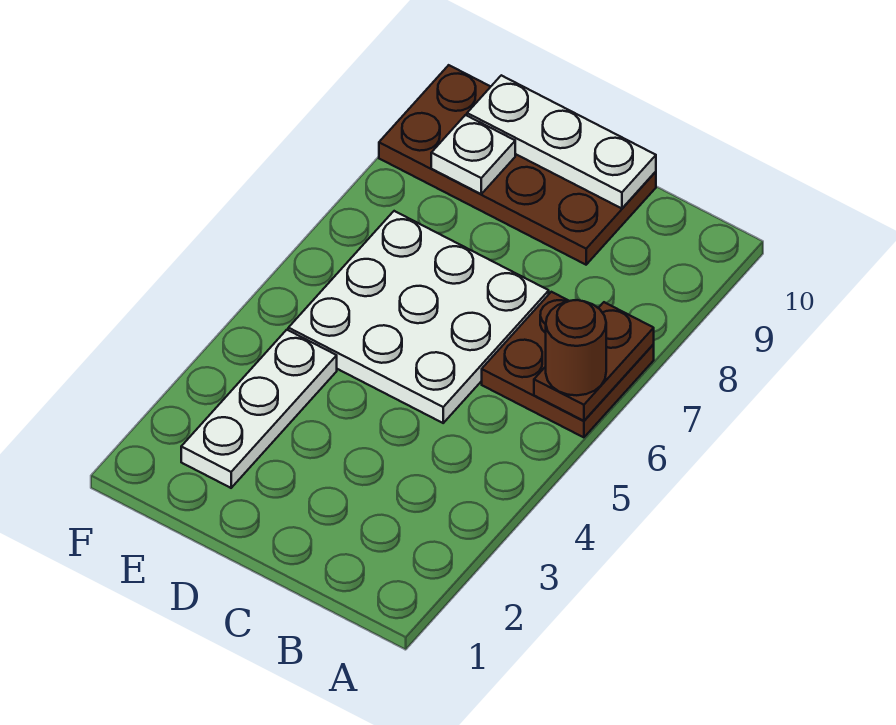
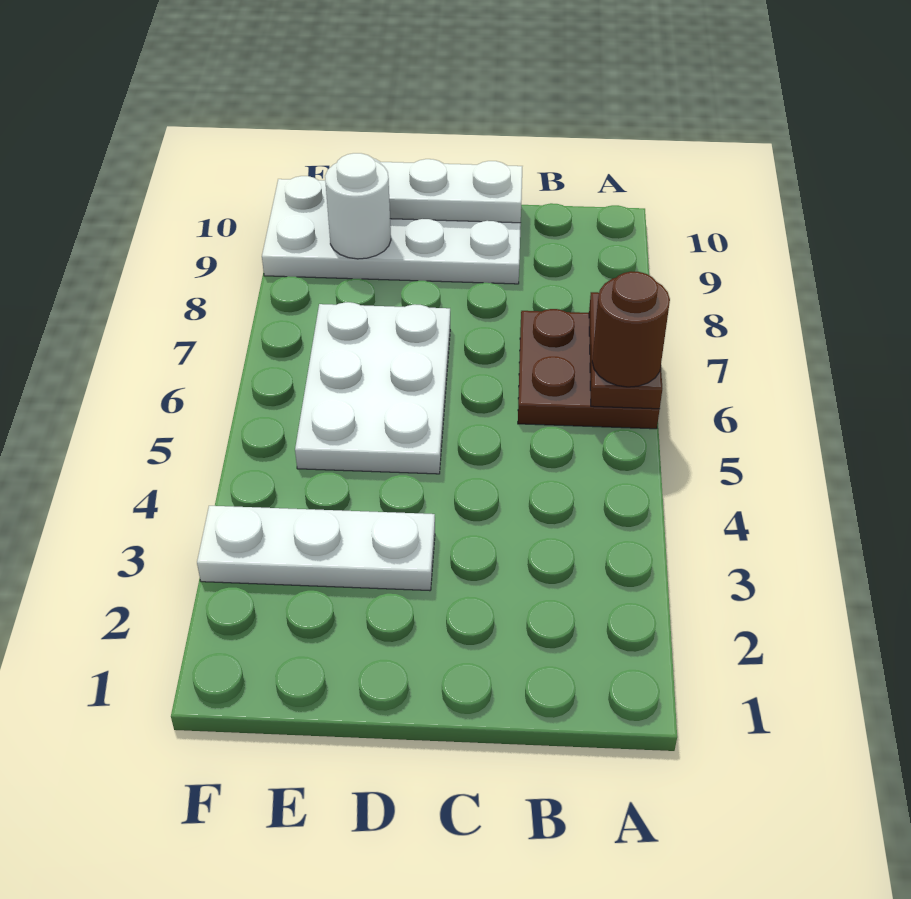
white plate C5:E7 level 1 -> white plate D5:E7 level 1
brown plate C9:F10 level 1 -> white plate C9:F10 level 1
white plate E2:E4 level 1 -> white plate D3:F3 level 1
white plate E9 level 2 -> white round brick E9 level 2

